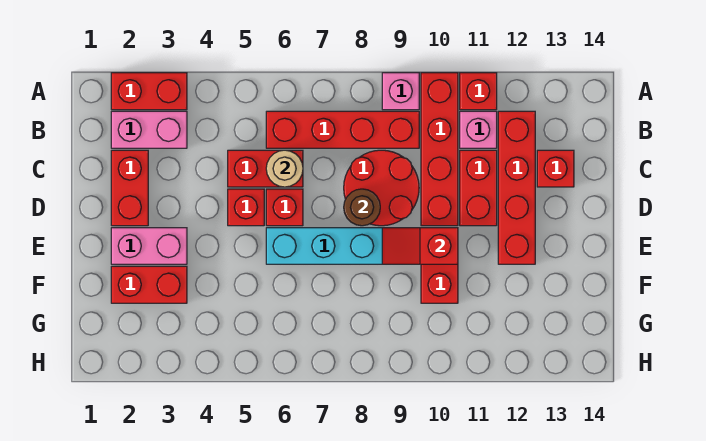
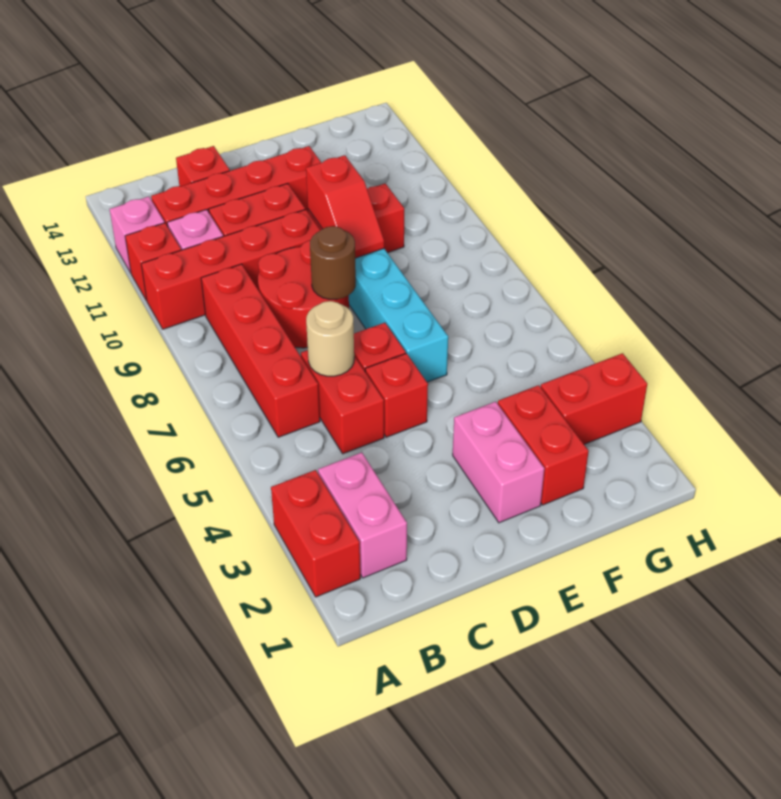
pink brick A9 level 1 -> pink brick A12 level 1
red brick C2:D2 level 1 -> red brick G3:H3 level 1

